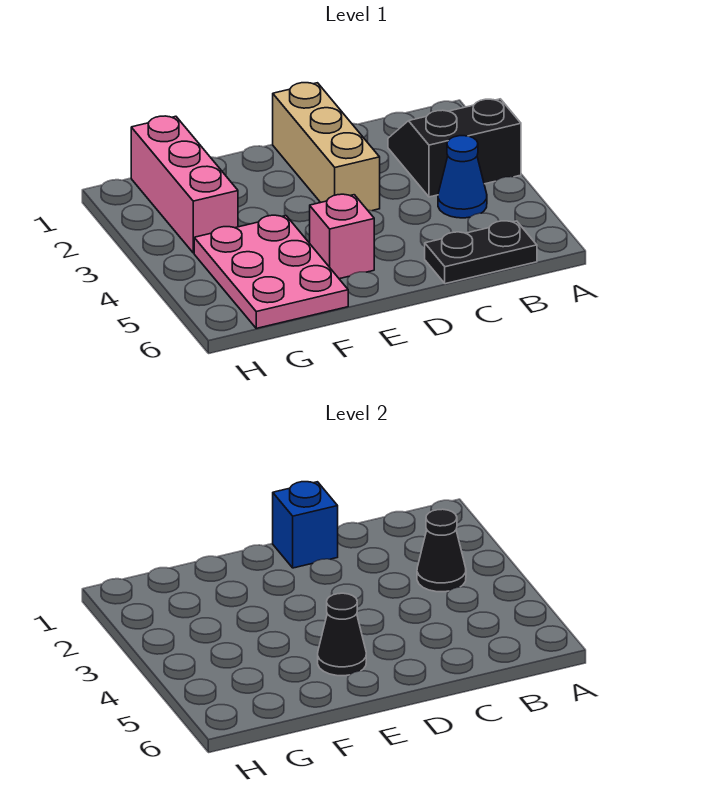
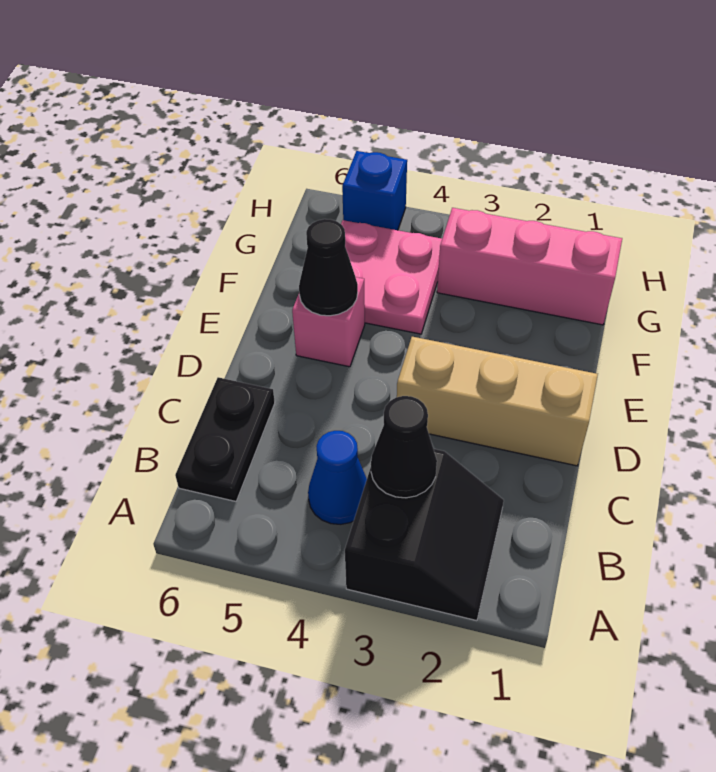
blue brick D1 level 2 -> blue brick H5 level 1
pink plate F4:G6 level 1 -> pink plate F4:G5 level 1

